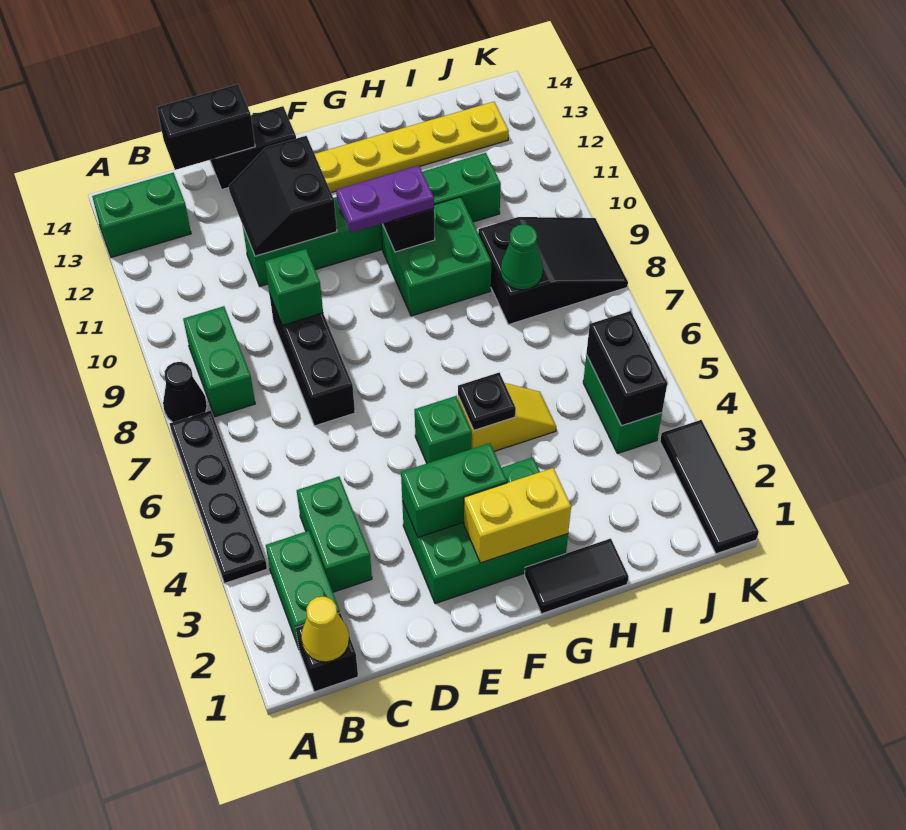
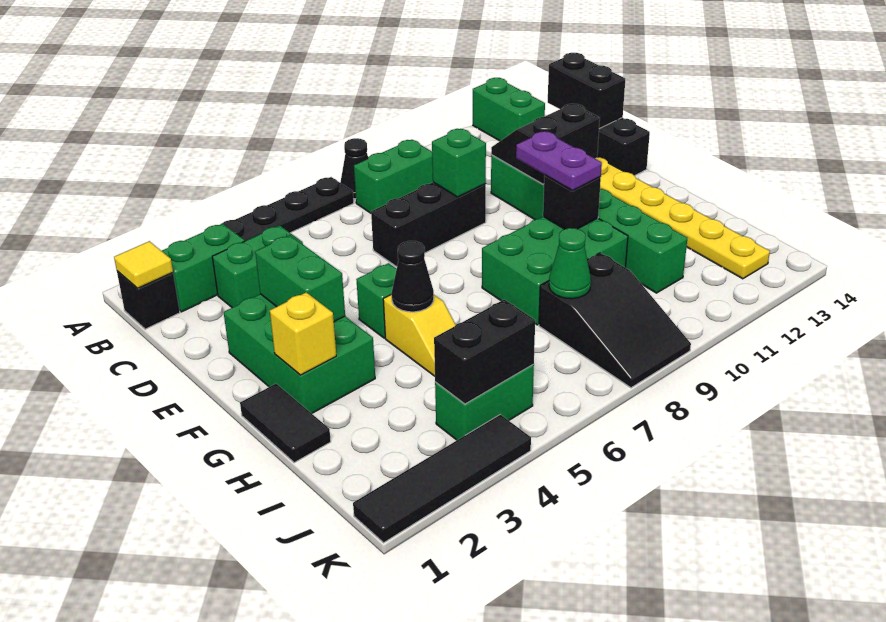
yellow cone B1 level 2 -> yellow tile B1 level 2
yellow brick F2:G2 level 2 -> yellow brick G2 level 2
black plate G5 level 2 -> black cone G5 level 2
green brick G9:H10 level 1 -> green brick G8:H10 level 1
black tile K1:K3 level 1 -> black tile K1:K4 level 1

